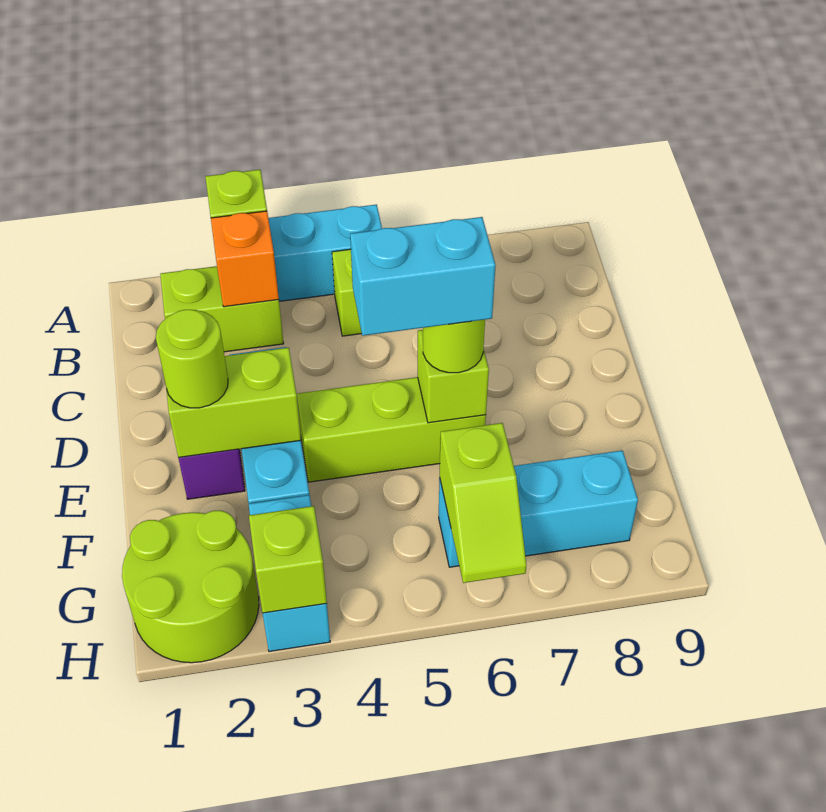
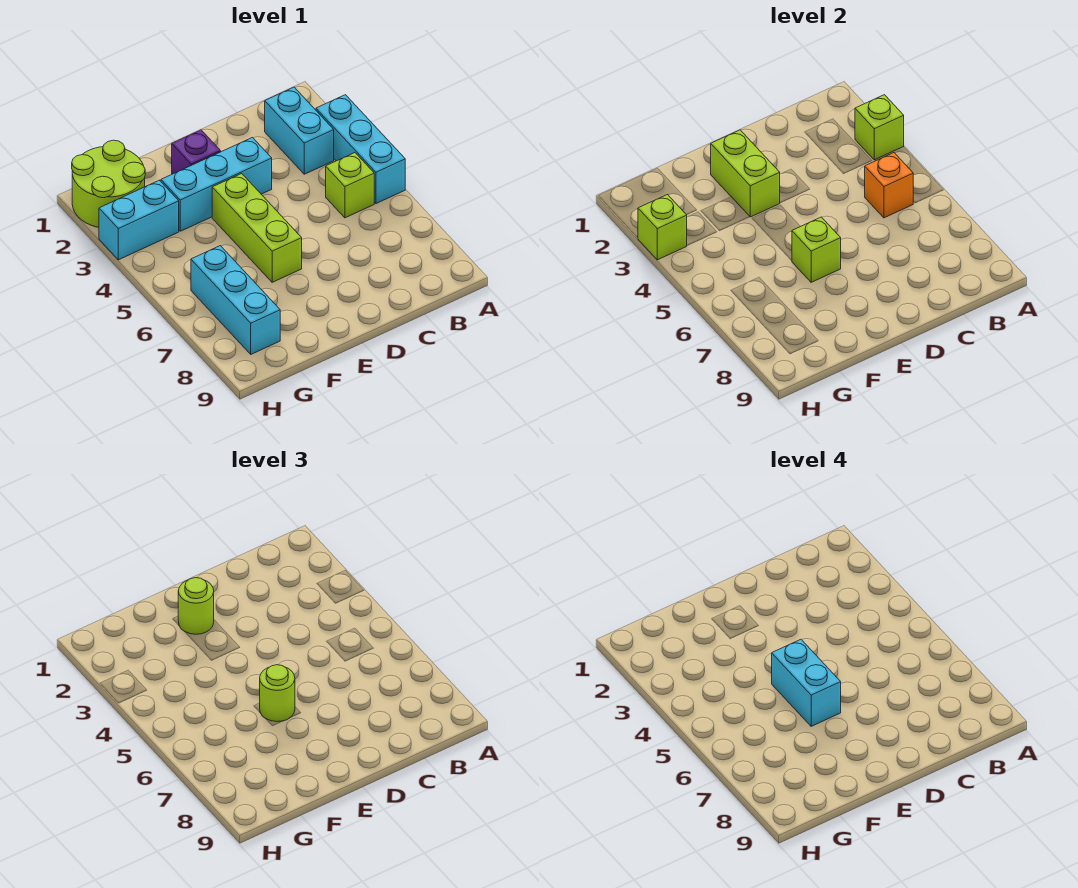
lime brick B2:B3 level 1 -> cyan brick B2:B3 level 1
orange brick B3 level 2 -> orange brick B5 level 2
lime slope G6:H6 level 2 top G -> none

